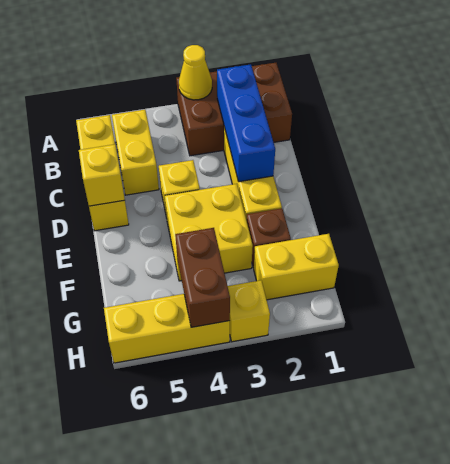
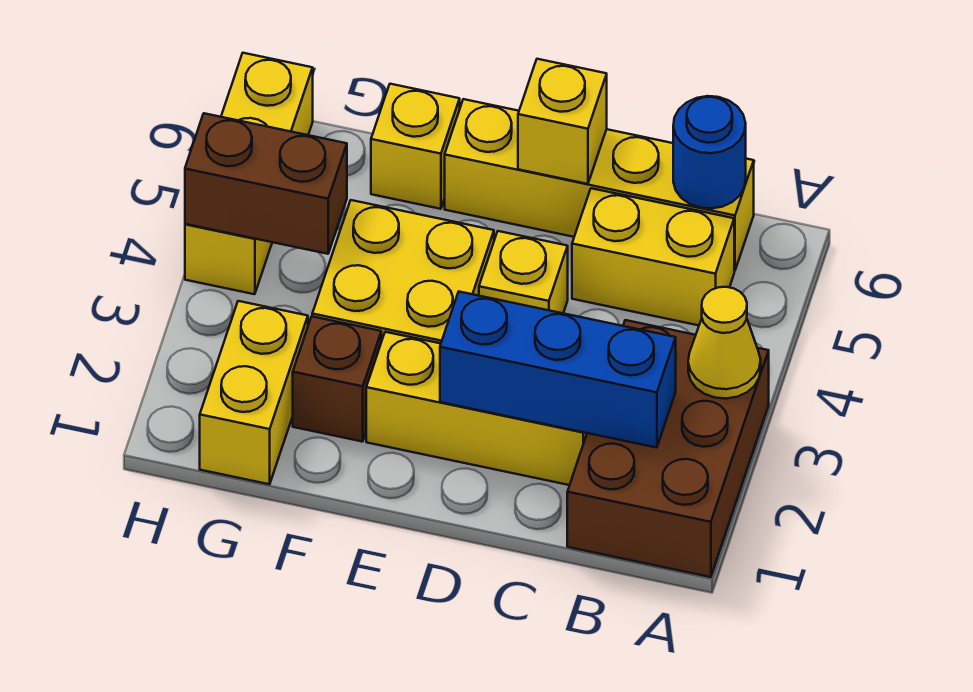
yellow brick B6:D6 level 1 -> yellow brick B6:E6 level 1
none -> blue round brick B6 level 2
yellow brick H3 level 1 -> yellow brick F6 level 1

